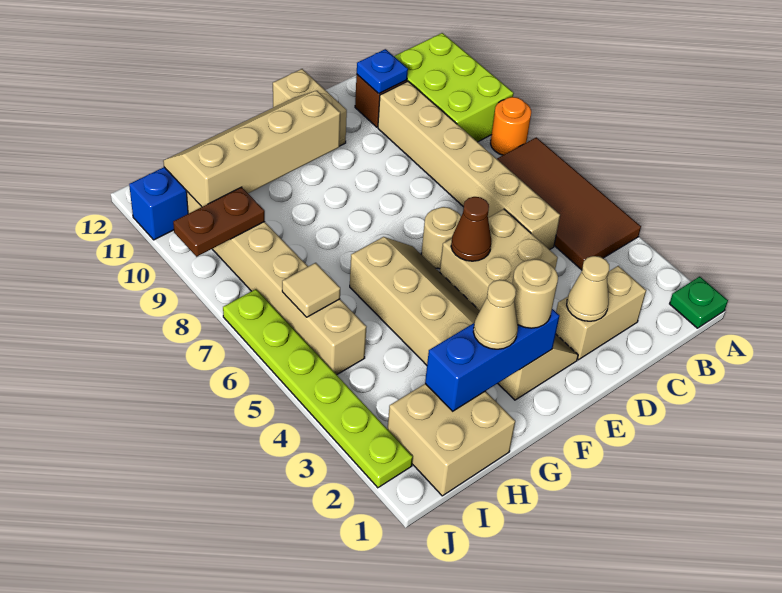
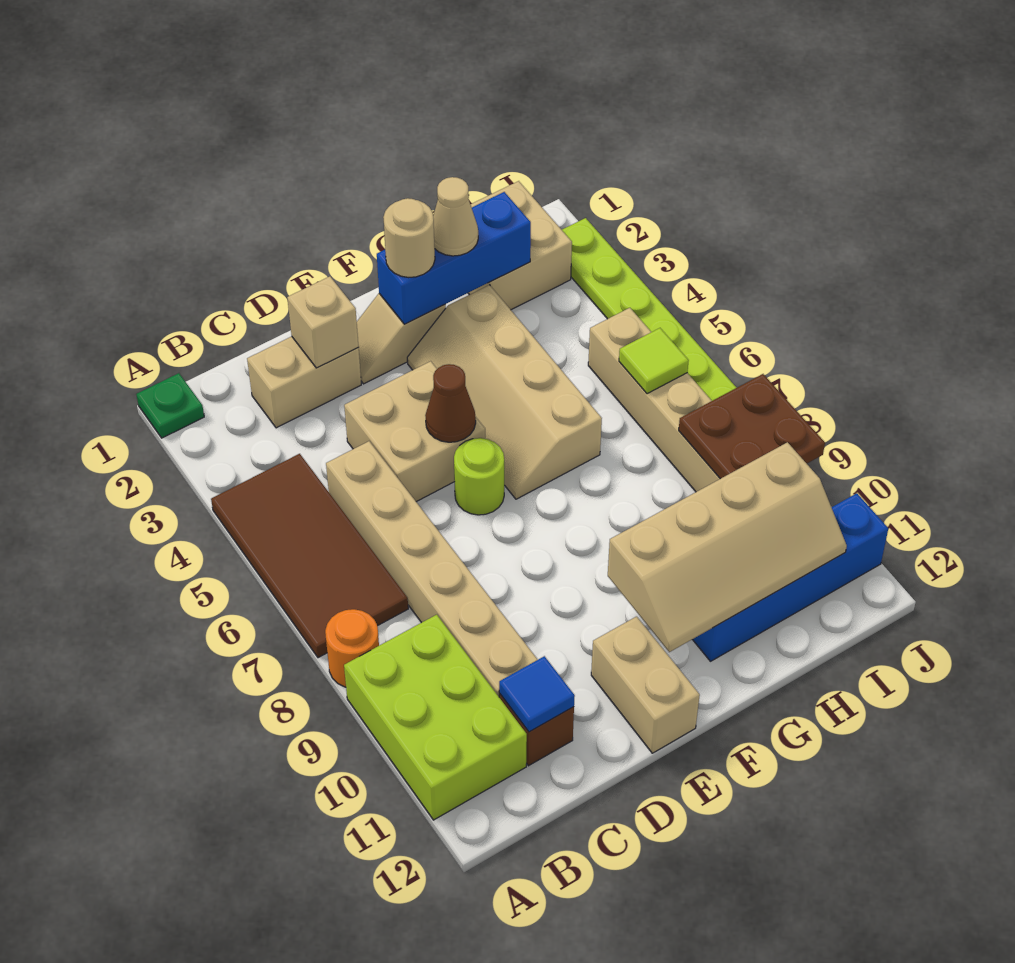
blue plate C11 level 2 -> blue tile C11 level 2
tan cone D2 level 2 -> tan brick D2 level 2
tan round brick E6 level 1 -> lime round brick E6 level 1
tan tile I6 level 2 -> lime tile I6 level 2
brown plate I9:J9 level 2 -> brown plate I8:J9 level 2

